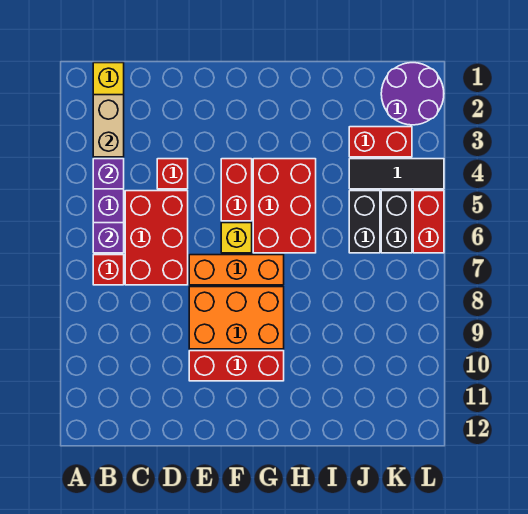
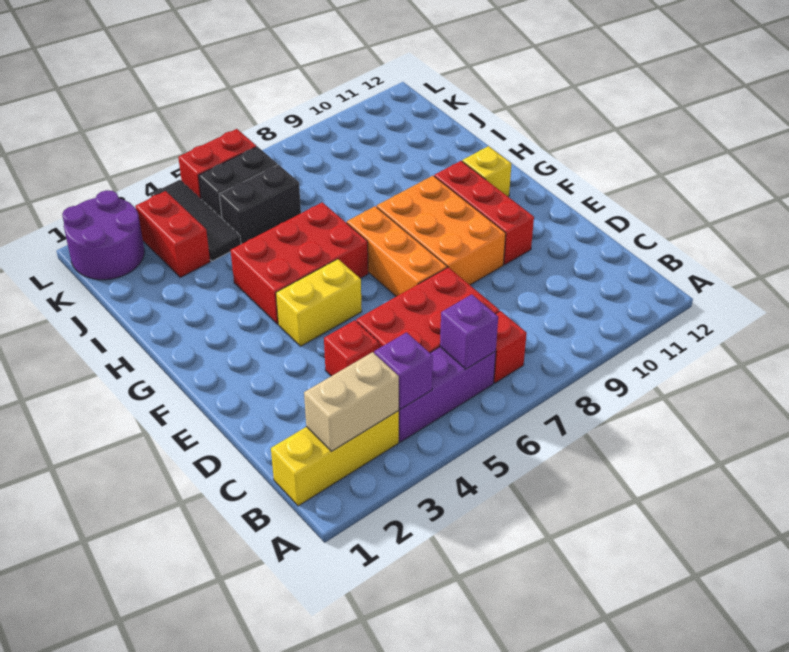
red brick F4:F5 level 1 -> yellow brick F4:F5 level 1
yellow brick F6 level 1 -> yellow brick G11 level 1

